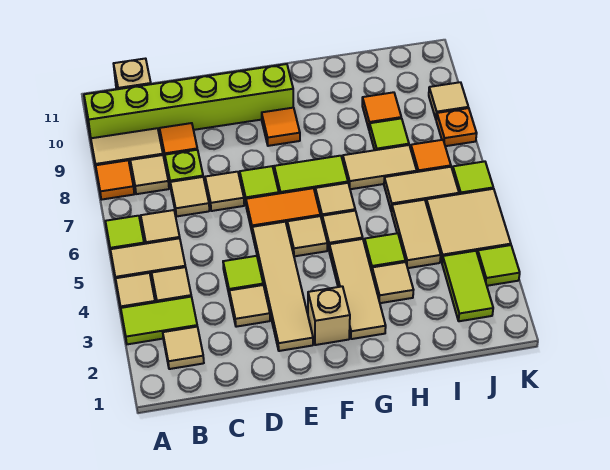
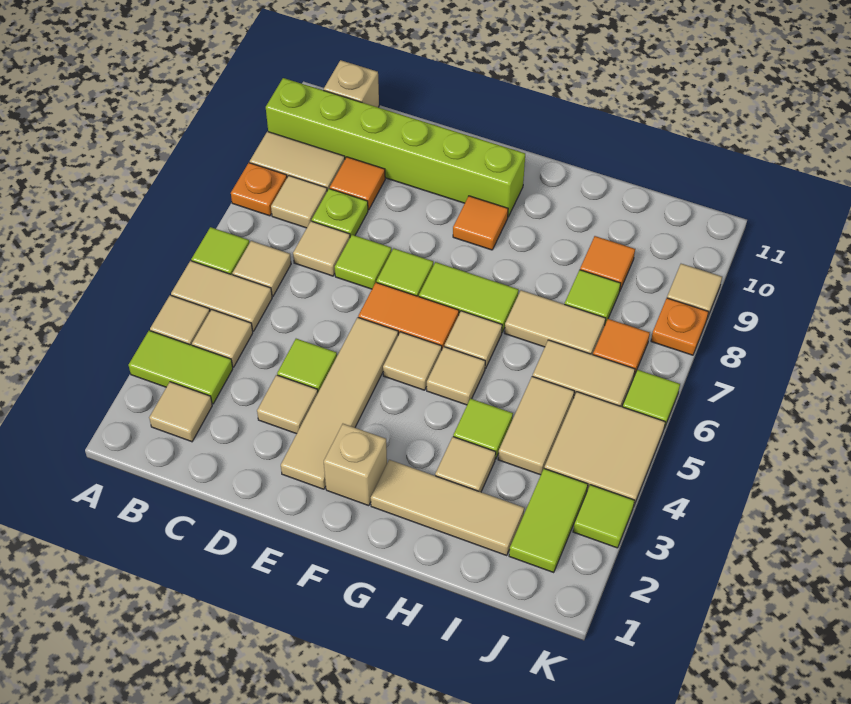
orange tile A8 level 1 -> orange plate A8 level 1
tan tile D7 level 1 -> lime tile D7 level 1
tan tile G2:G4 level 1 -> tan tile G2:I2 level 1

